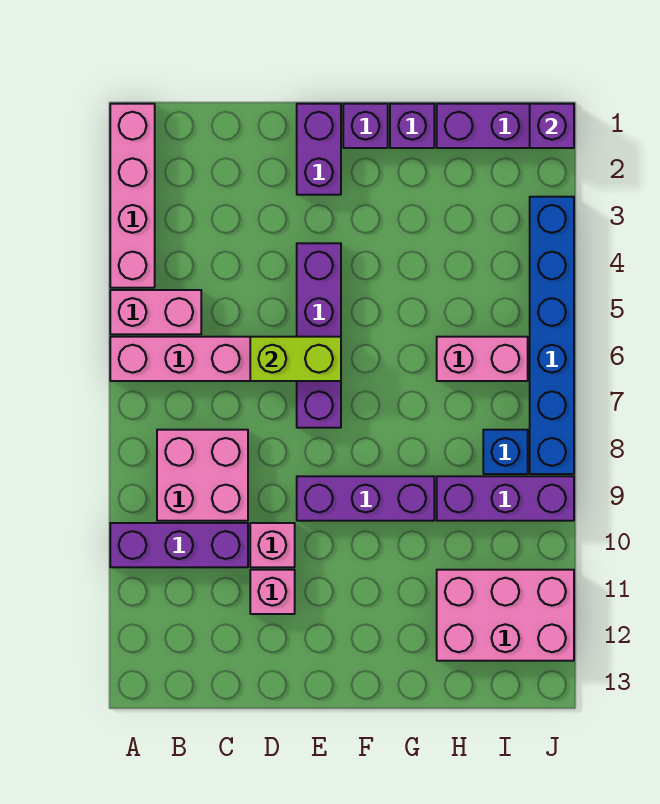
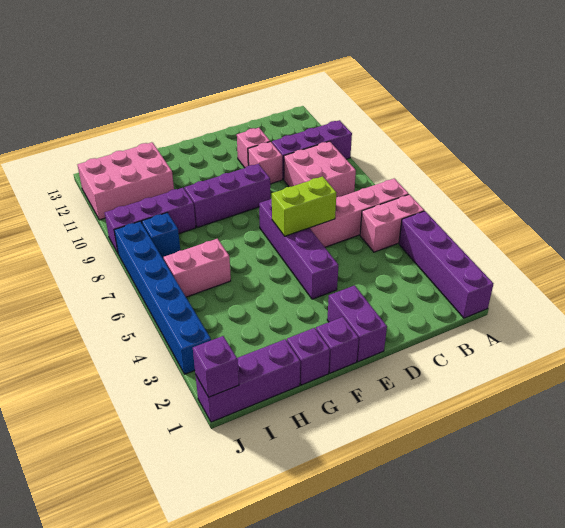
pink brick A1:A4 level 1 -> purple brick A1:A4 level 1

